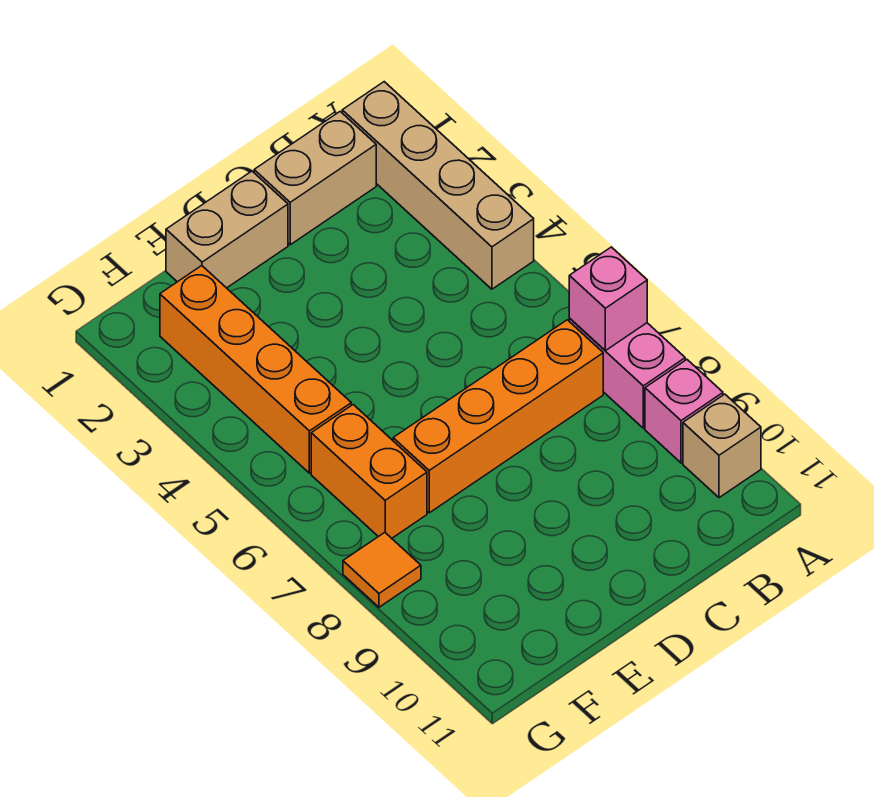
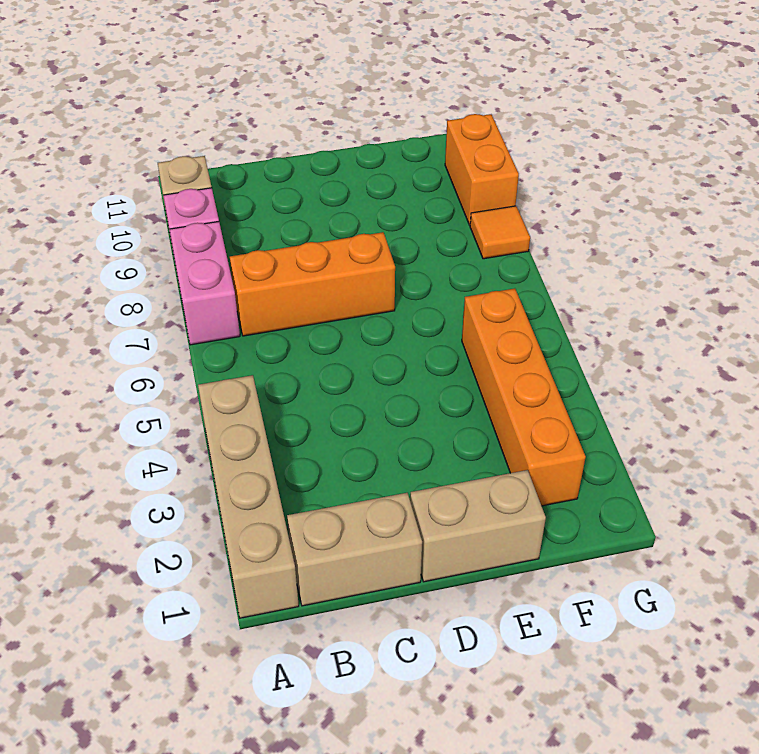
pink brick A7 level 2 -> none
orange brick B7:E7 level 1 -> orange brick B7:D7 level 1
orange brick F6:F7 level 1 -> orange brick G9:G10 level 1

